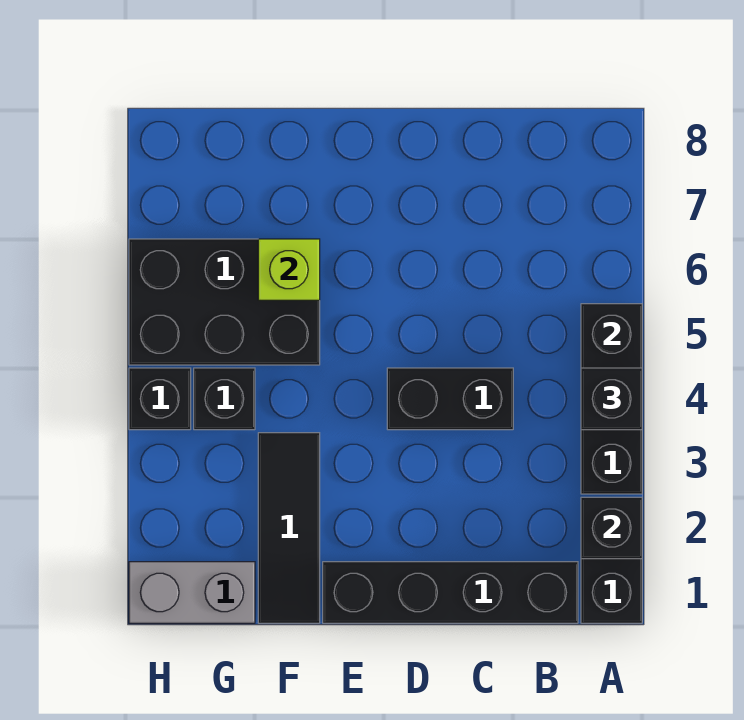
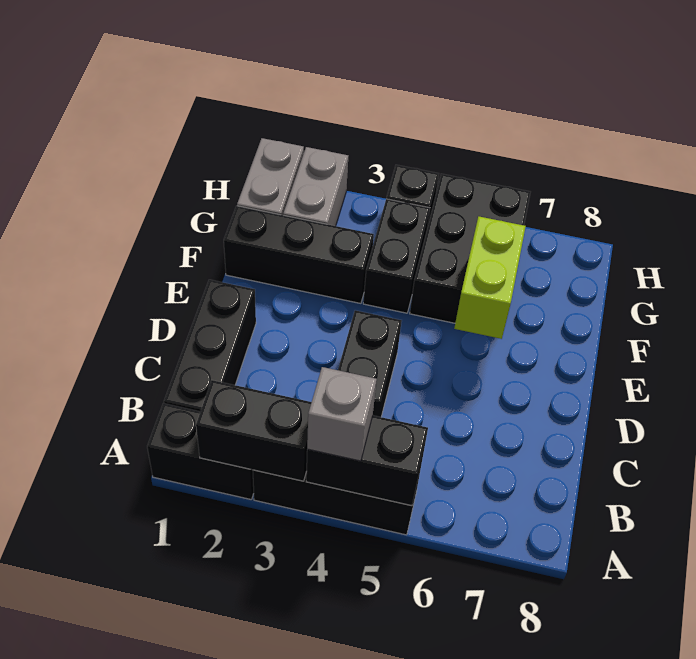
black brick A2 level 2 -> black brick A2:A3 level 2
black brick A4 level 3 -> grey brick A4 level 3
black brick B1:E1 level 1 -> black brick B1:D1 level 1
black tile F1:F3 level 1 -> black brick F1:F3 level 1
lime brick F6 level 2 -> lime brick E6:F6 level 2
none -> grey brick G2:H2 level 1
black brick G4 level 1 -> black brick F4:G4 level 1

